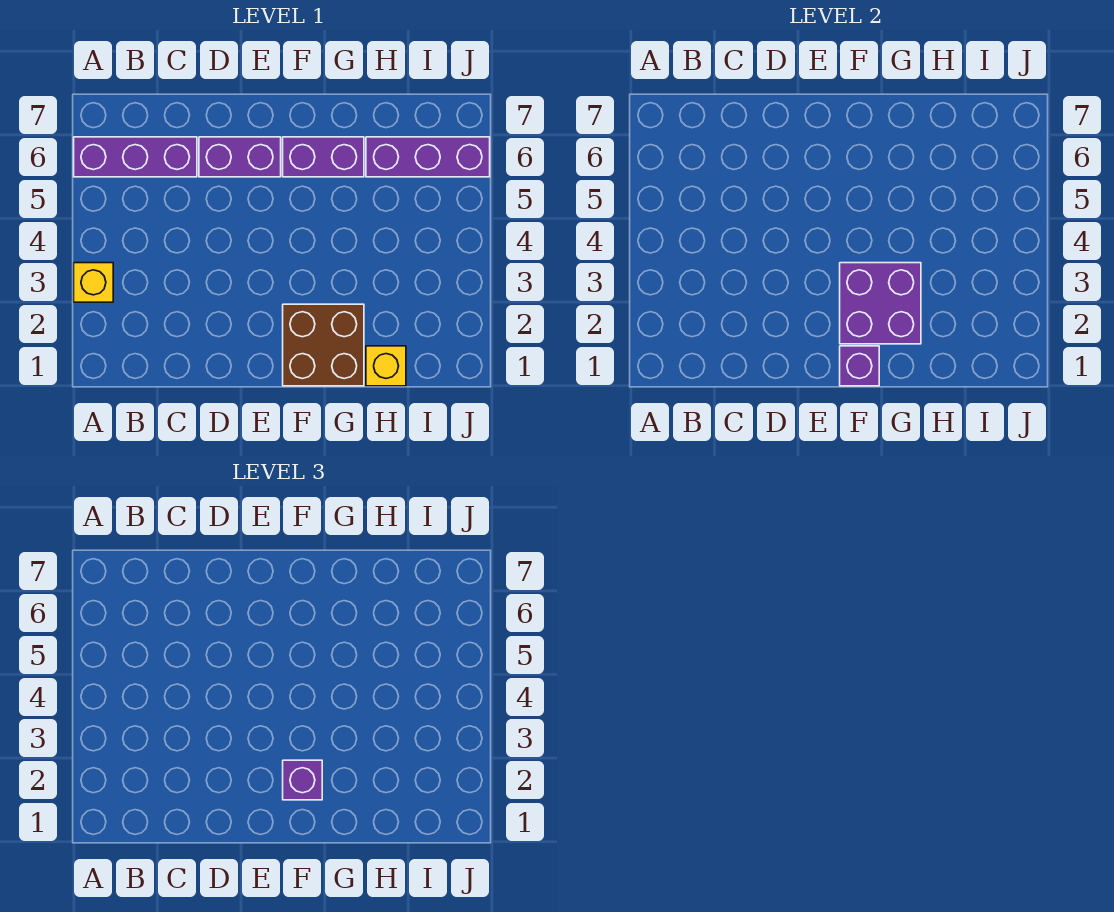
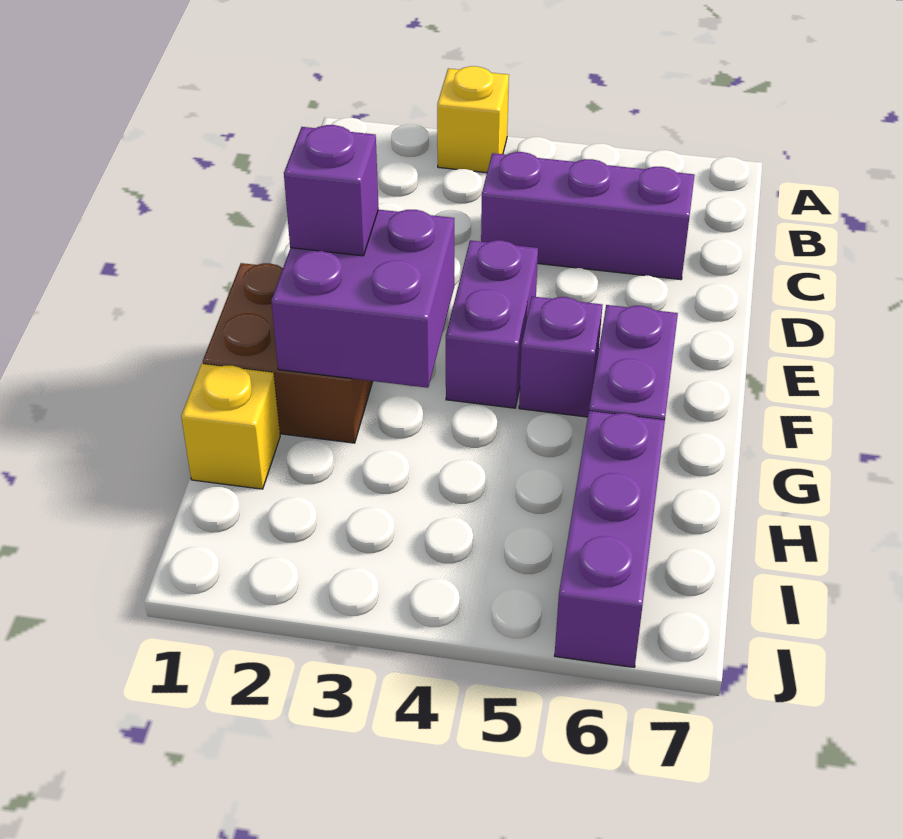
purple brick A6:C6 level 1 -> purple brick C4:C6 level 1
purple brick D6:E6 level 1 -> purple brick E4:F4 level 1
purple brick F1 level 2 -> purple brick F5 level 1

